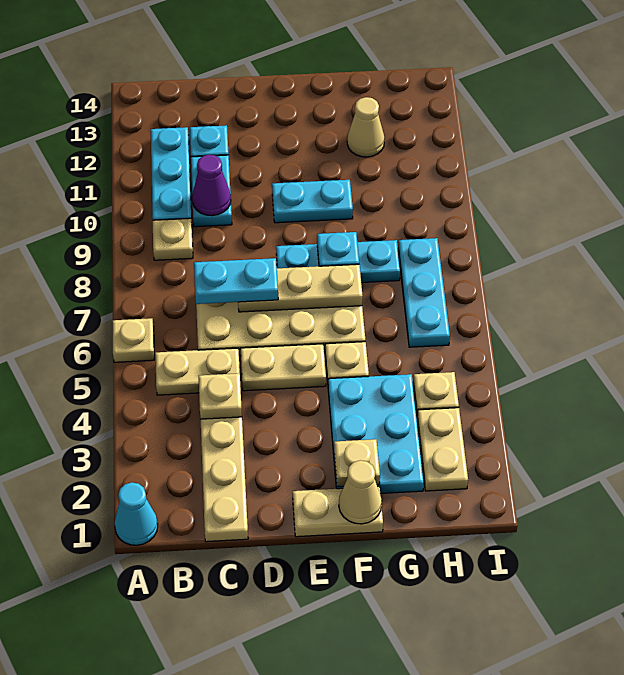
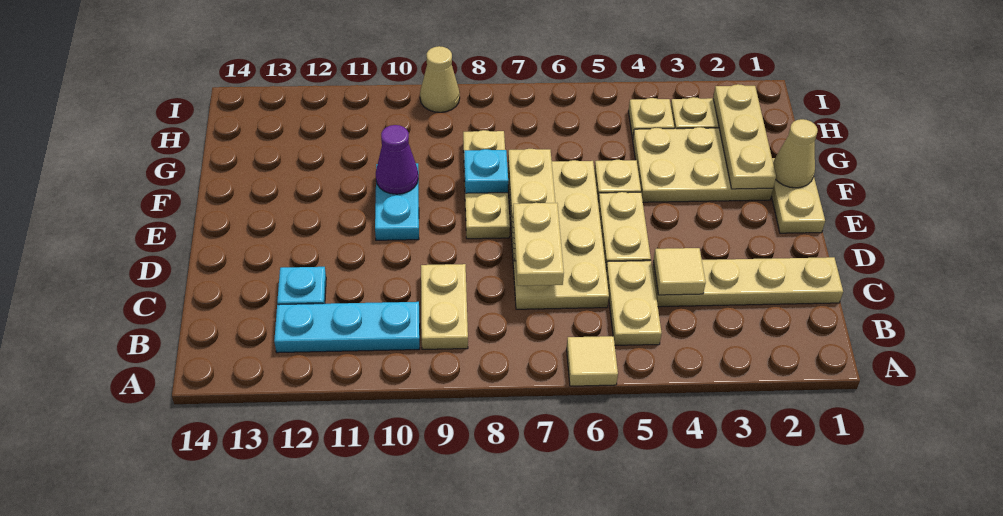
cyan cone A1 level 1 -> none
tan plate A6 level 1 -> tan tile A6 level 1
tan plate B9 level 1 -> tan plate B9:C9 level 1
tan plate C4 level 2 -> tan tile C4 level 2
cyan plate C7:D7 level 3 -> tan plate C7:D7 level 3
cyan plate C10:C11 level 1 -> none
purple cone C10 level 2 -> purple cone F10 level 2
cyan plate E8:G8 level 1 -> tan plate E8:G8 level 1
cyan plate F2:G4 level 1 -> tan plate F2:G4 level 1
tan plate F2 level 2 -> tan plate F2:H2 level 2
tan cone G12 level 1 -> tan cone I9 level 1
cyan plate H6:H8 level 1 -> none

